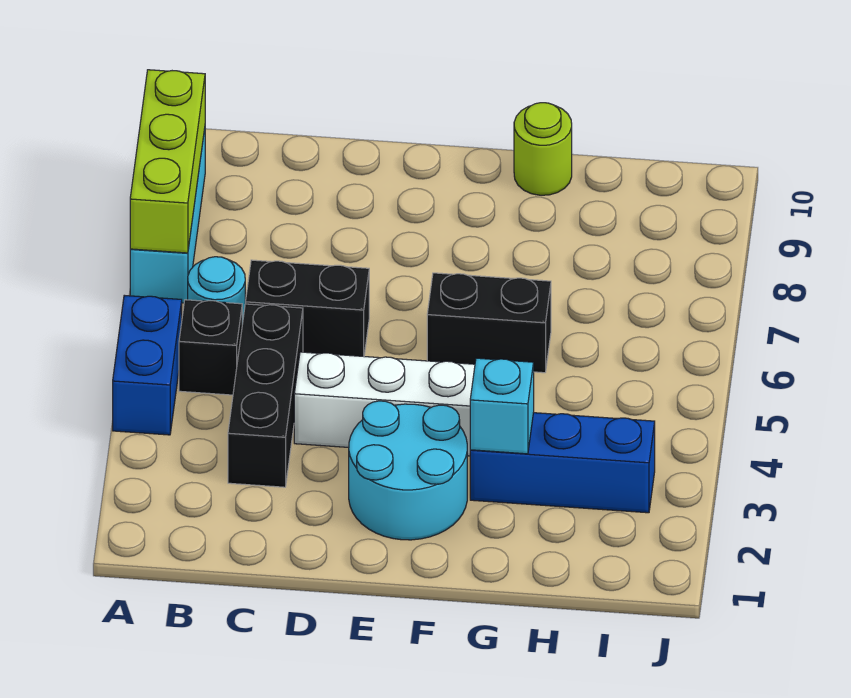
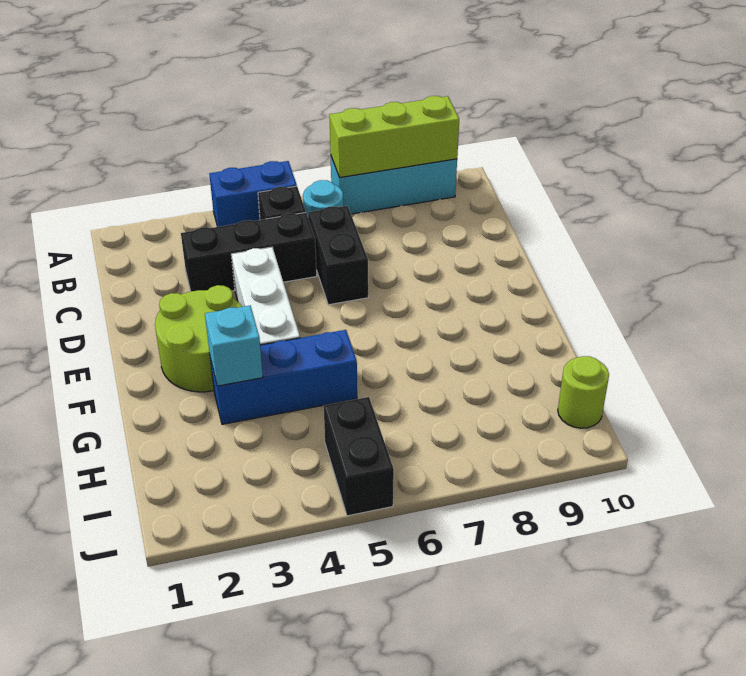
cyan round brick E2:F3 level 1 -> lime round brick E2:F3 level 1
black brick F6:G6 level 1 -> black brick I5:J5 level 1
blue brick G3:I3 level 1 -> blue brick G3:G5 level 1
lime round brick G10 level 1 -> lime round brick I10 level 1

